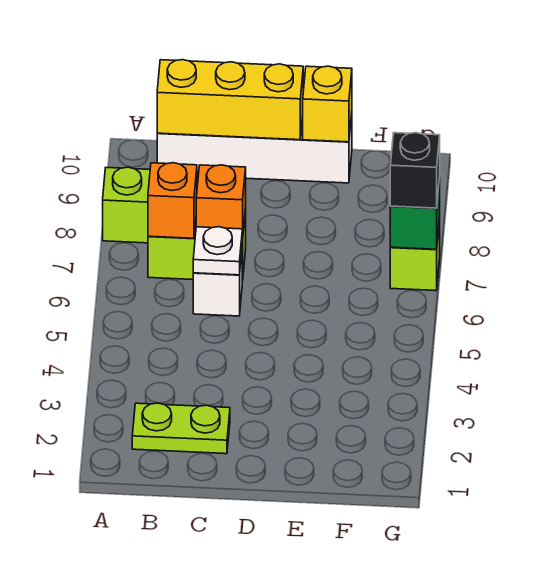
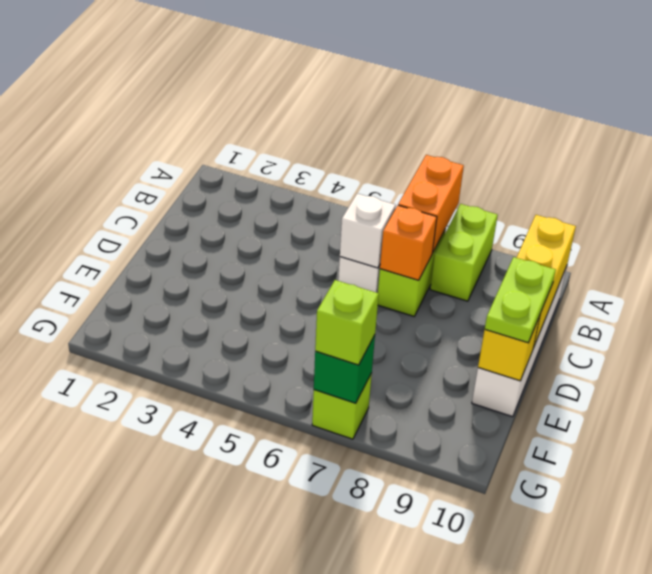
lime plate B2:C2 level 1 -> lime plate D10:E10 level 3
orange brick B7 level 2 -> orange brick A7:B7 level 2
white plate C6 level 2 -> white brick C6 level 2
black brick G7 level 3 -> lime brick G7 level 3

